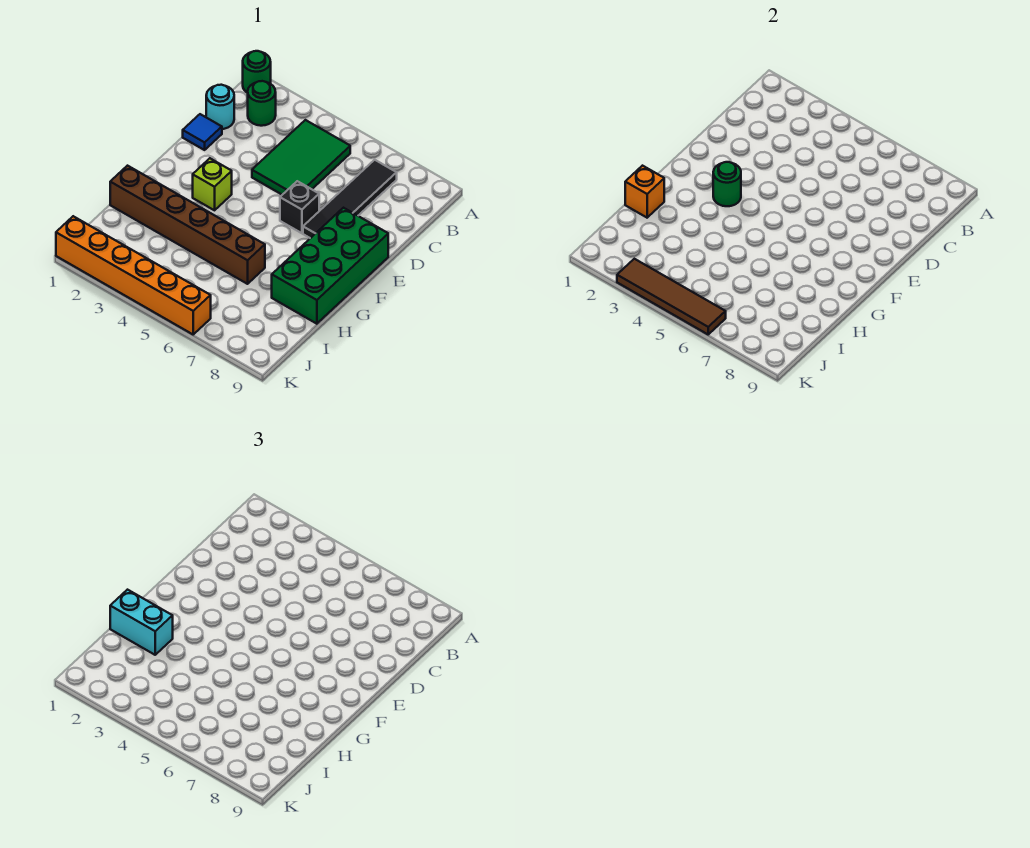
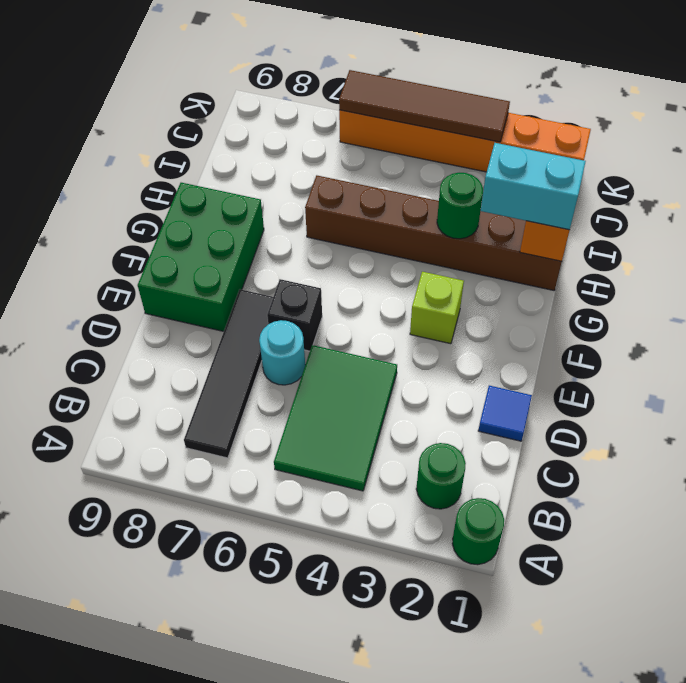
cyan round brick C1 level 1 -> cyan round brick D6 level 1
green brick E8:H9 level 1 -> green brick E8:G9 level 1
green round brick F3 level 2 -> green round brick H3 level 2

